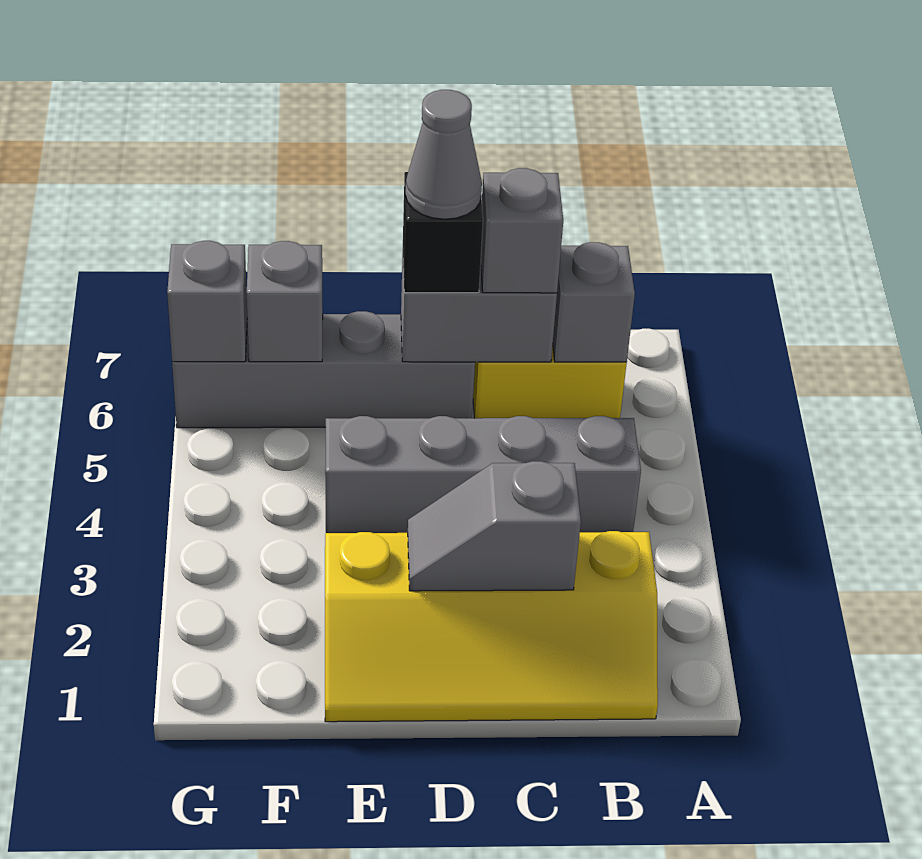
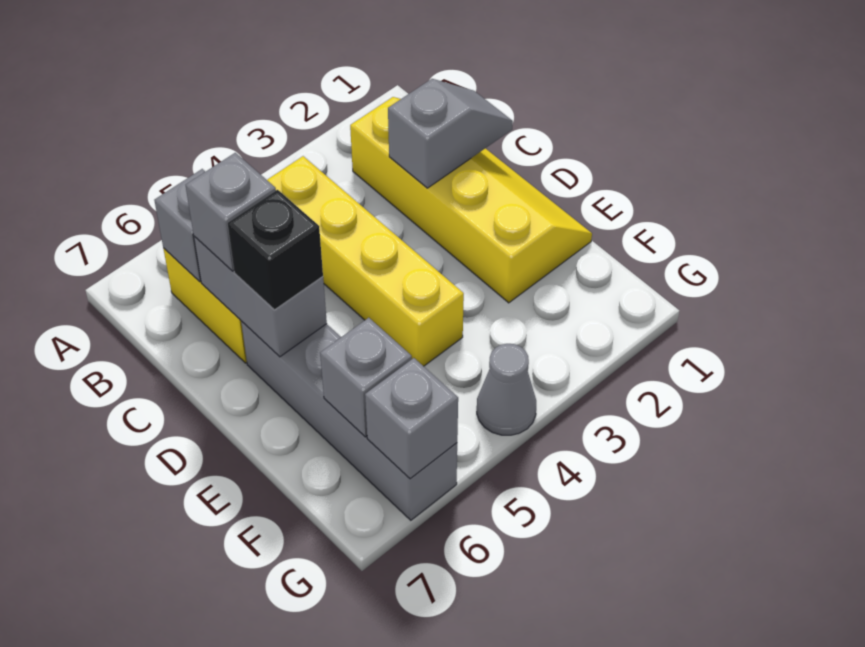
grey brick B4:E4 level 1 -> yellow brick B4:E4 level 1
grey slope C2:D2 level 2 top C -> grey slope C1:C2 level 2 top 2
grey cone D6 level 4 -> grey cone G4 level 1

